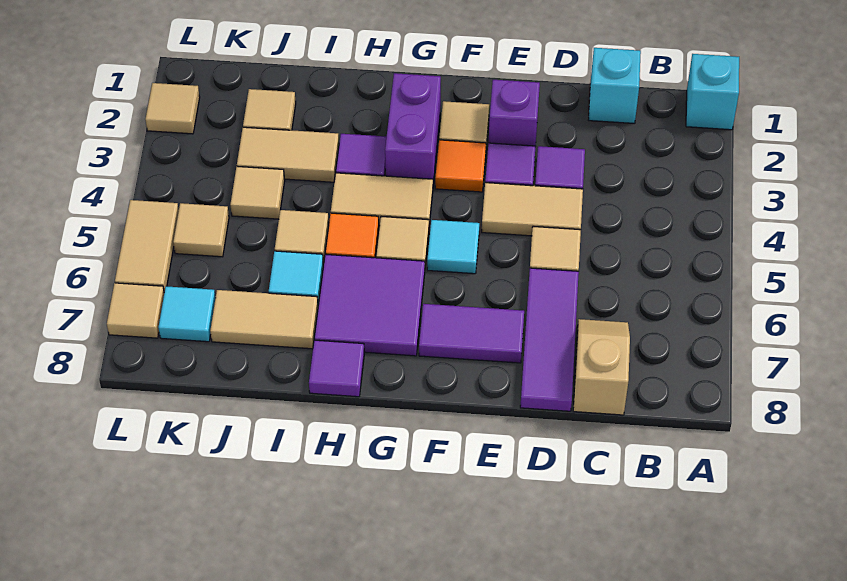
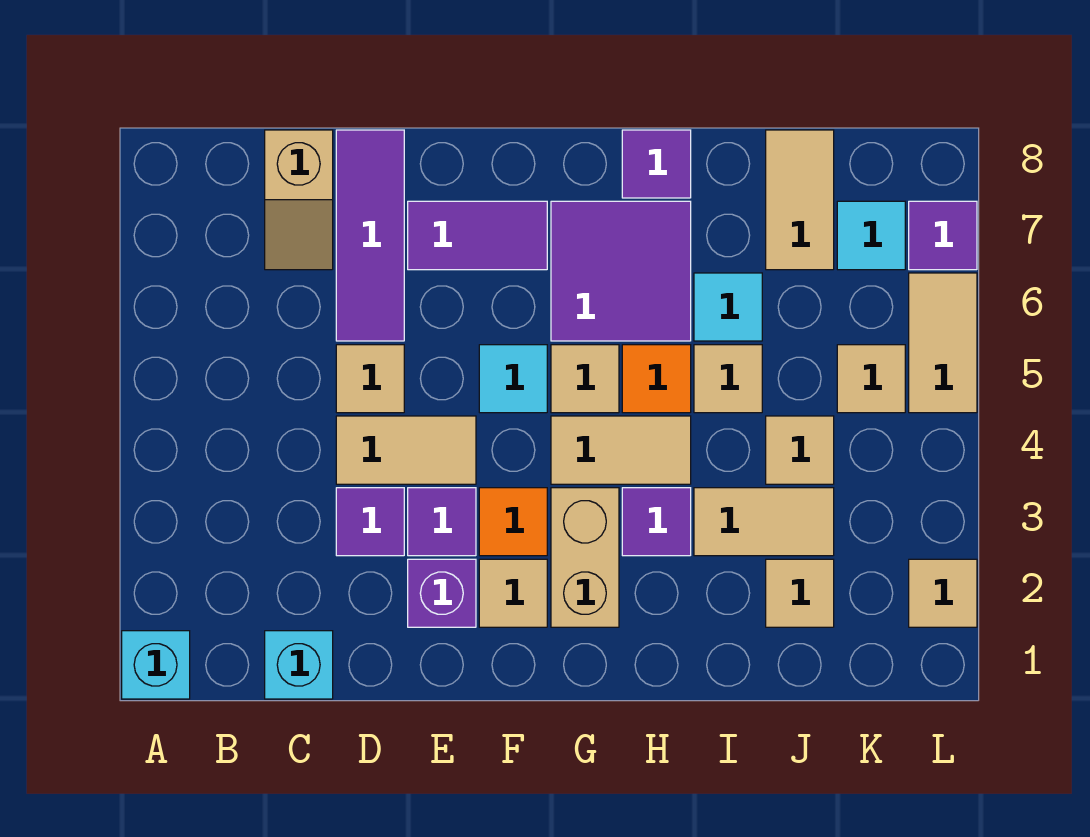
purple brick G2:G3 level 1 -> tan brick G2:G3 level 1
tan tile I7:J7 level 1 -> tan tile J7:J8 level 1
tan tile L7 level 1 -> purple tile L7 level 1

